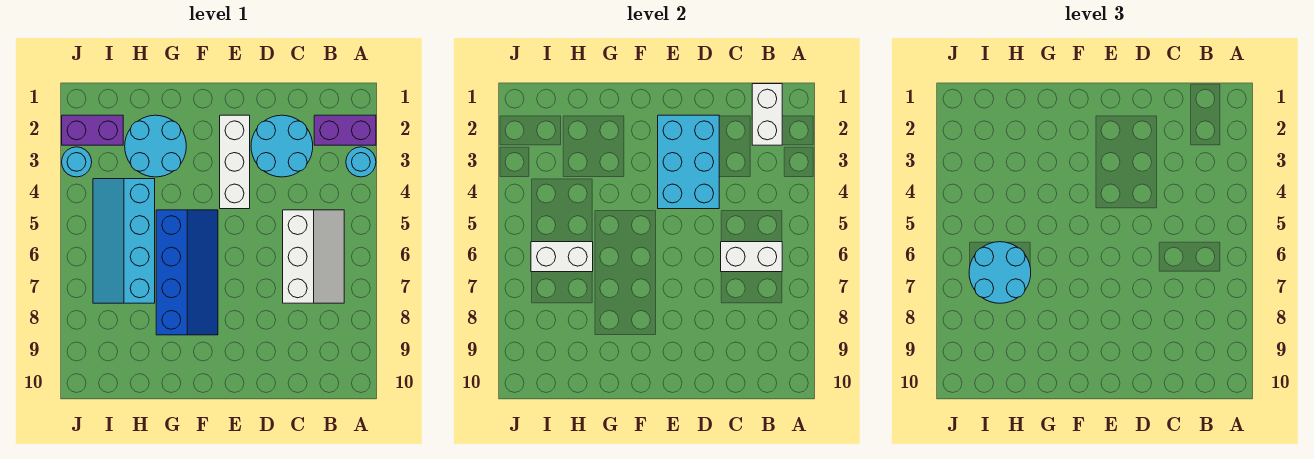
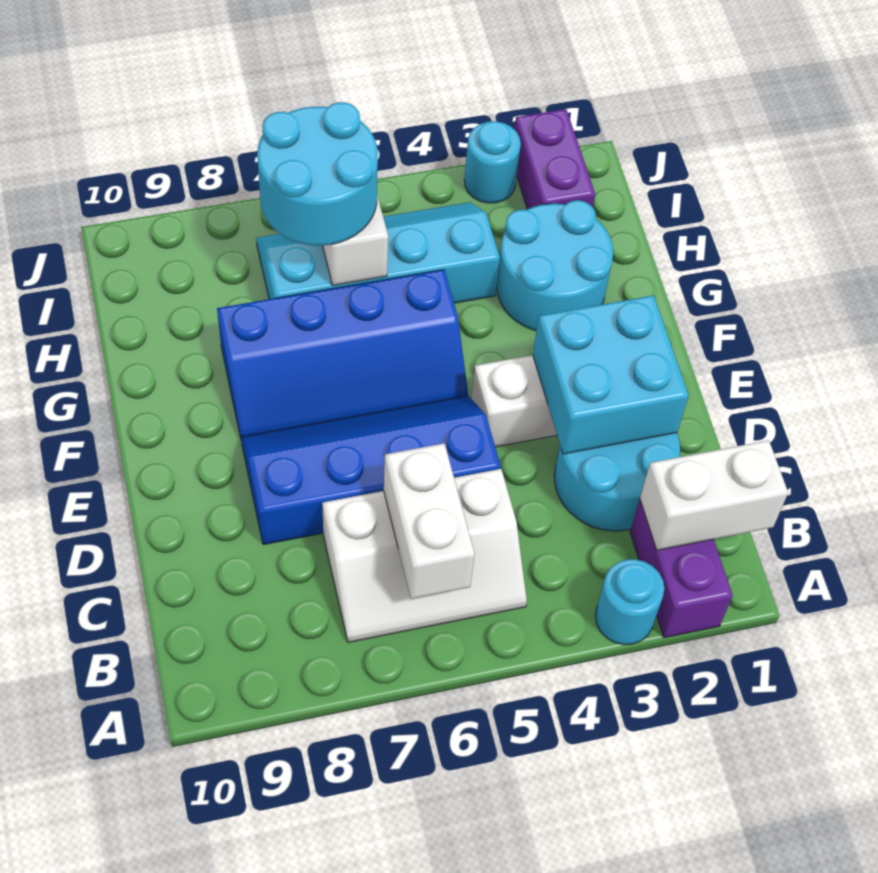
cyan brick D2:E4 level 2 -> cyan brick D2:E3 level 2
none -> blue slope D5:E8 level 1 top D

